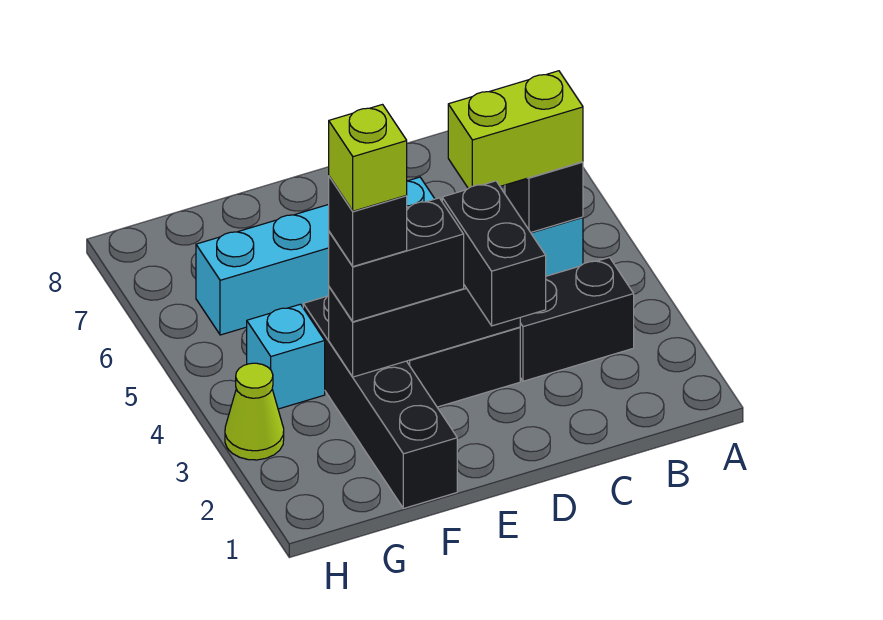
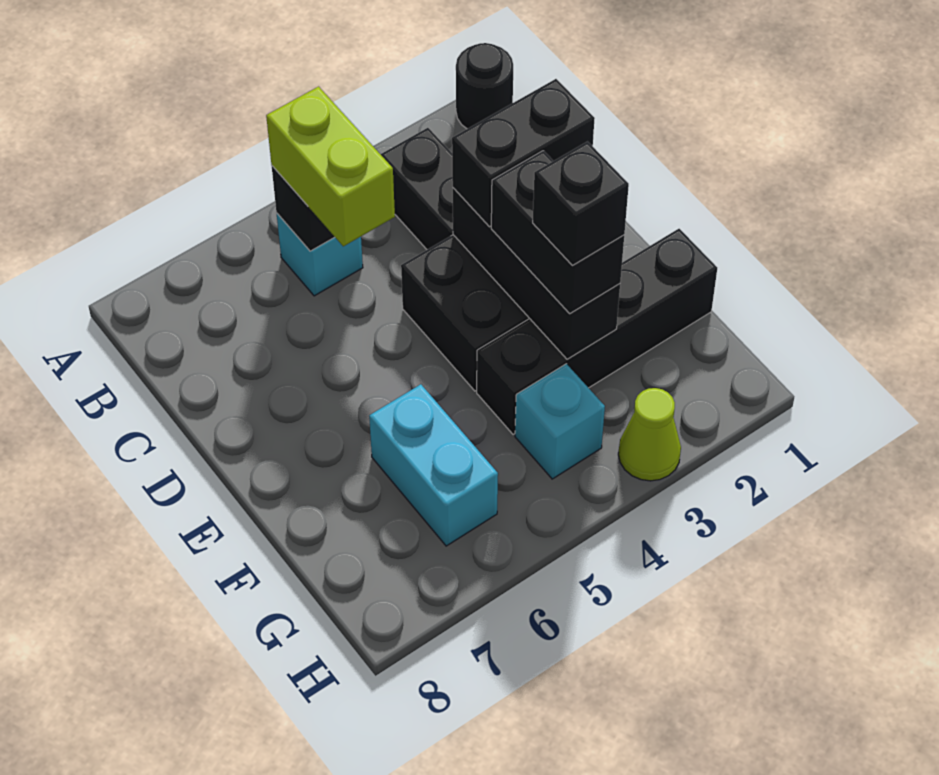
none -> black round brick A1 level 1
cyan brick D6:G6 level 1 -> cyan brick F6:G6 level 1
lime brick F3 level 5 -> none

